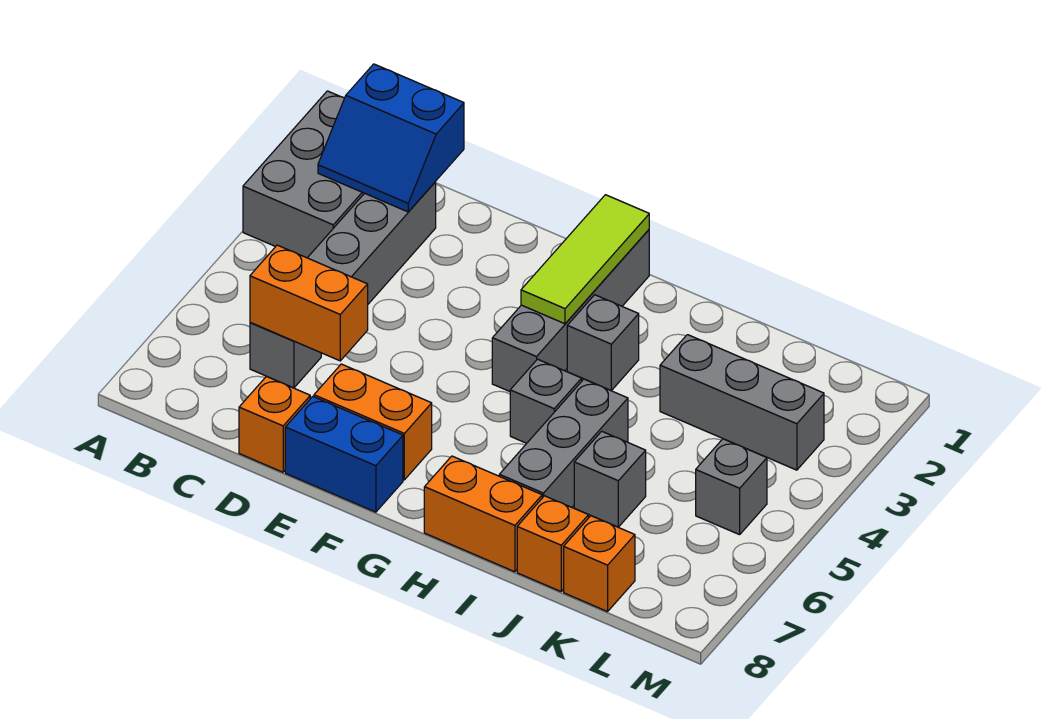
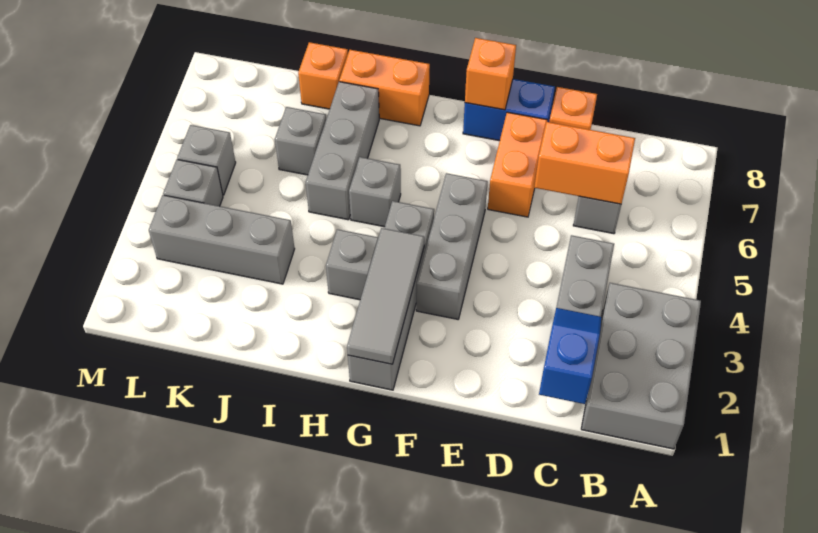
blue slope B1:C2 level 2 top 1 -> blue slope C1:C2 level 2 top 1
orange brick E7:F7 level 1 -> orange brick E6:E7 level 1
none -> grey brick F3:F5 level 1
lime tile G1:G3 level 2 -> grey tile G1:G3 level 2
orange brick K8 level 1 -> orange brick F8 level 2
none -> grey brick L4 level 1

